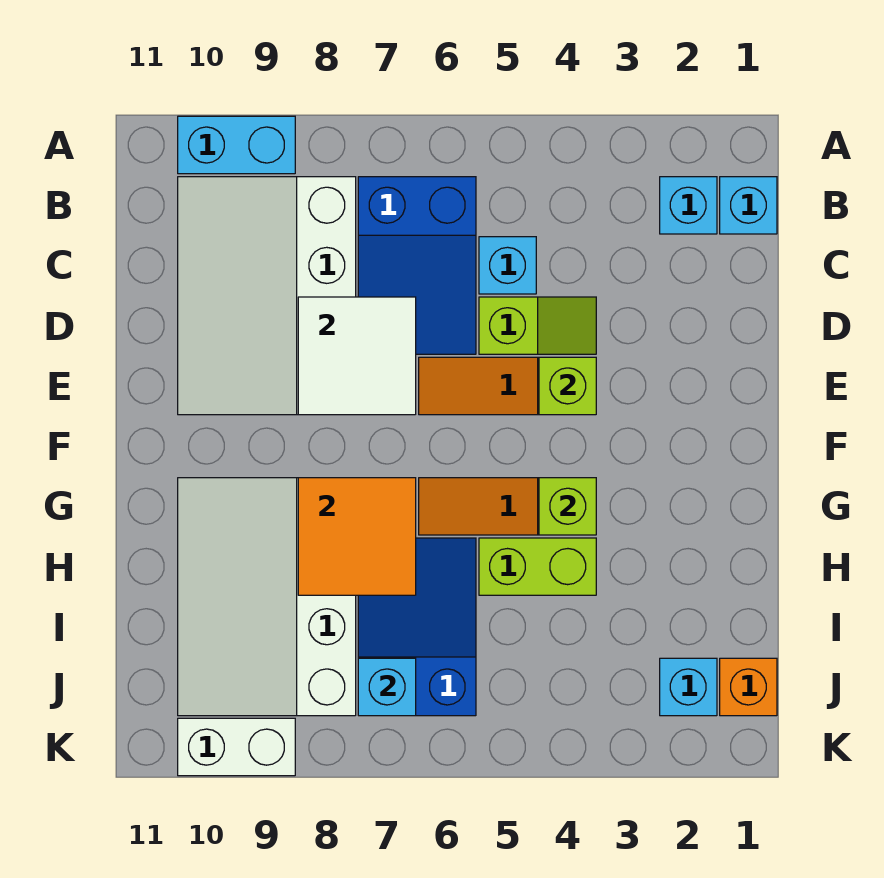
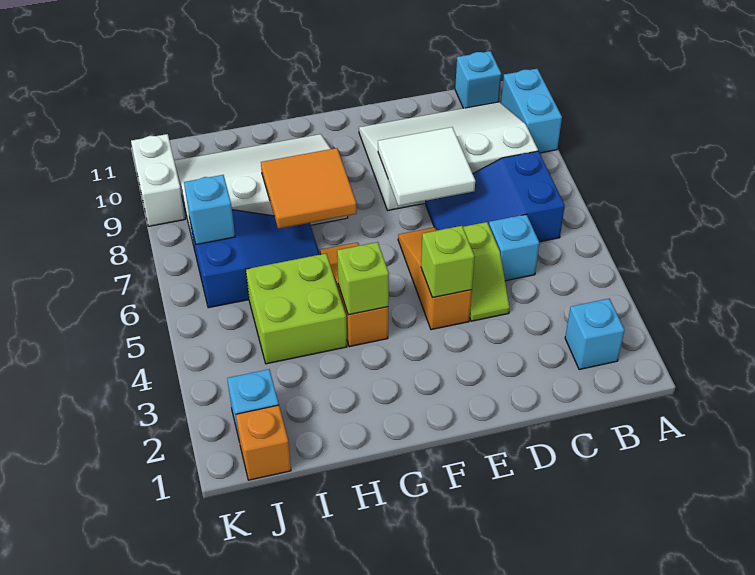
cyan brick B1 level 1 -> cyan brick B11 level 1
lime brick H4:H5 level 1 -> lime brick H4:I5 level 1

